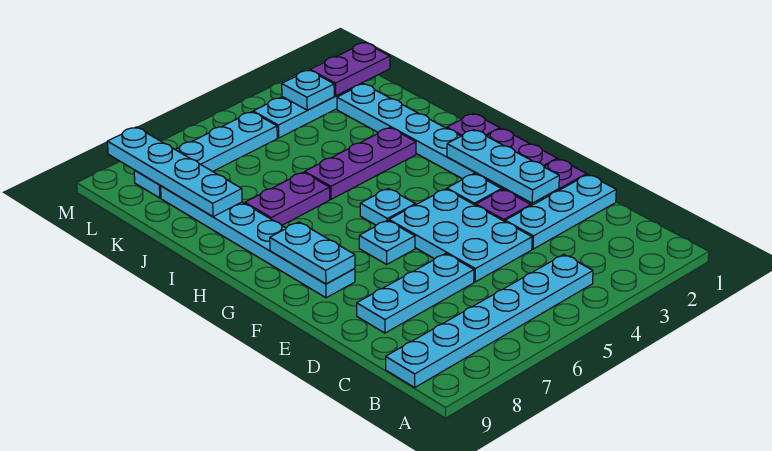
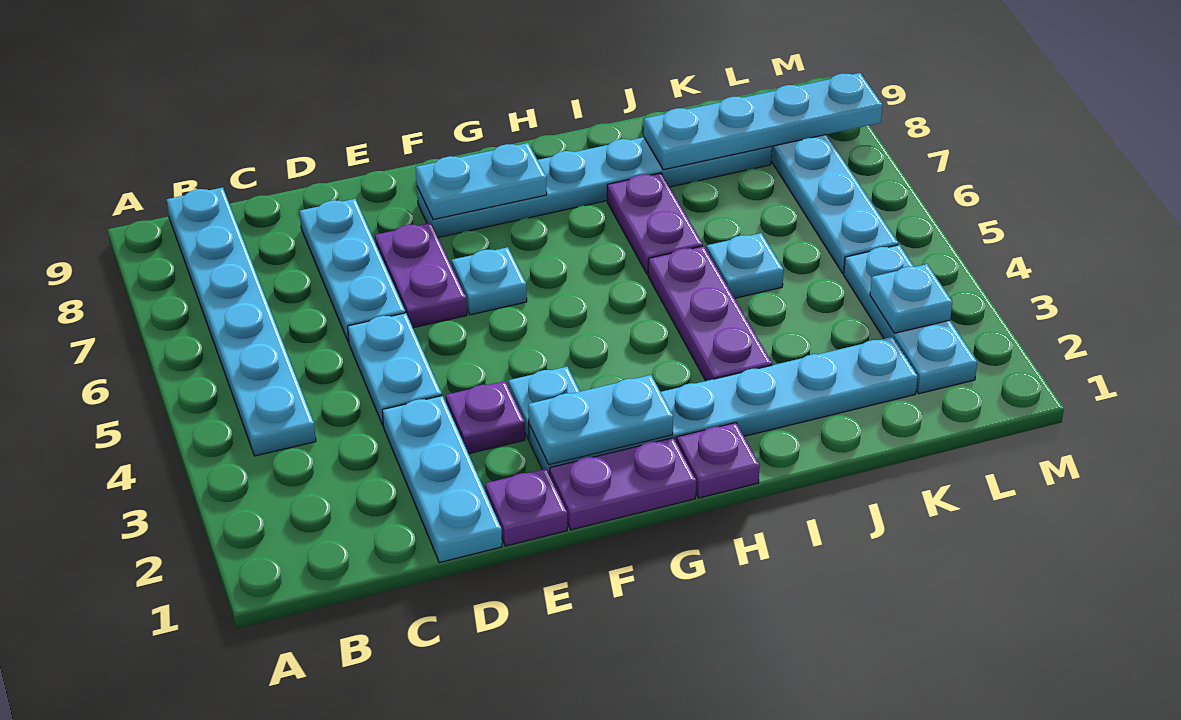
cyan plate D4:F5 level 1 -> cyan plate D4:D5 level 1
cyan plate E2:G2 level 2 -> cyan plate F2:G2 level 2
cyan plate G5 level 1 -> cyan plate J5 level 1
purple plate L1:L2 level 2 -> purple plate E6:E7 level 1

